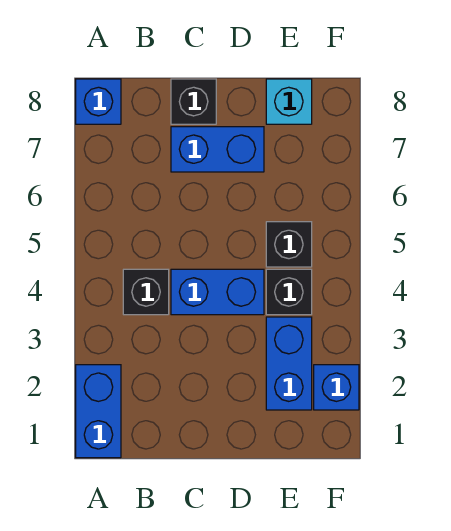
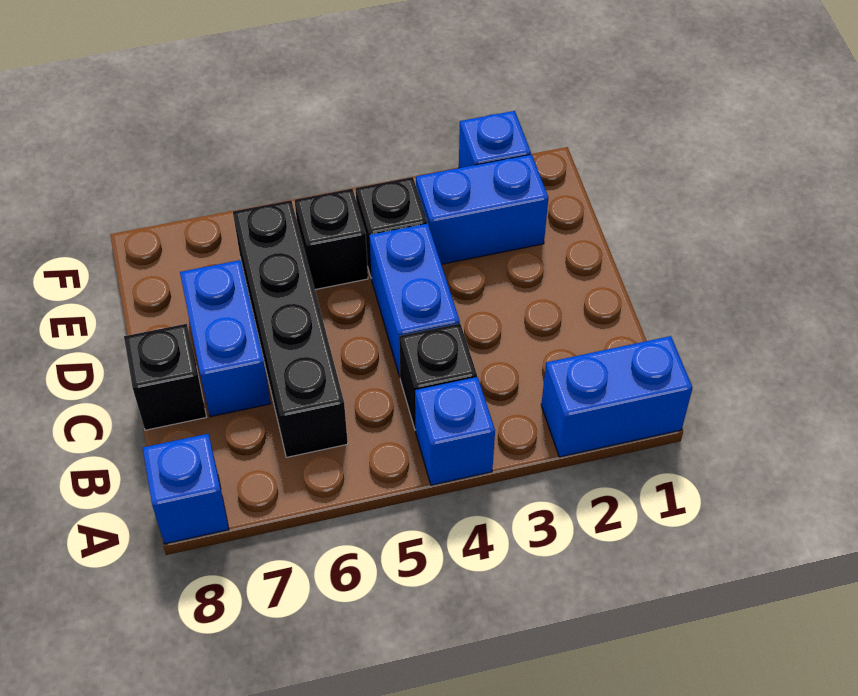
none -> blue brick A4 level 1
none -> black brick B6:E6 level 1
cyan brick E8 level 1 -> none

